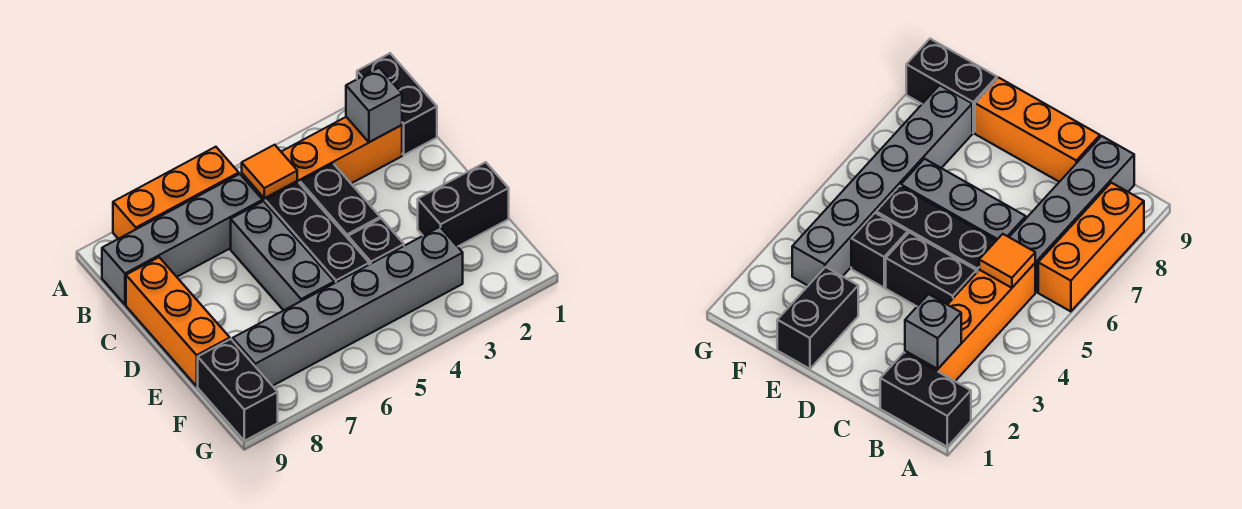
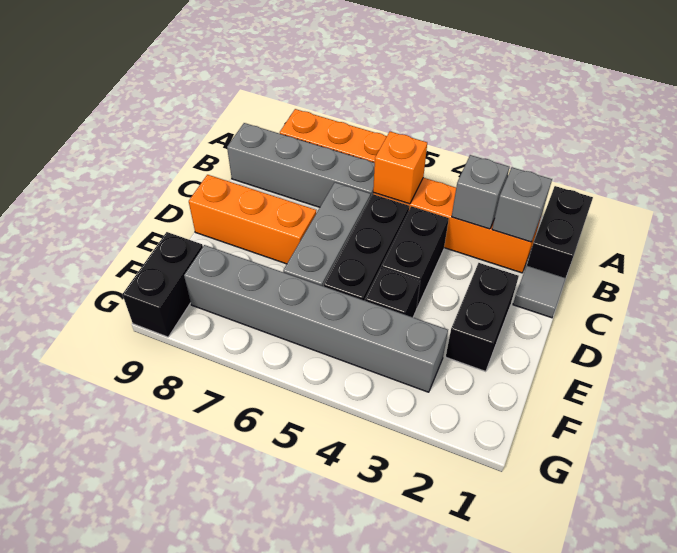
none -> grey brick B3 level 2
orange tile B5 level 2 -> orange brick B5 level 2
none -> grey tile C1 level 1
orange brick C9:E9 level 1 -> orange brick D7:D9 level 1
black brick E1:E2 level 1 -> black brick D2:E2 level 1

